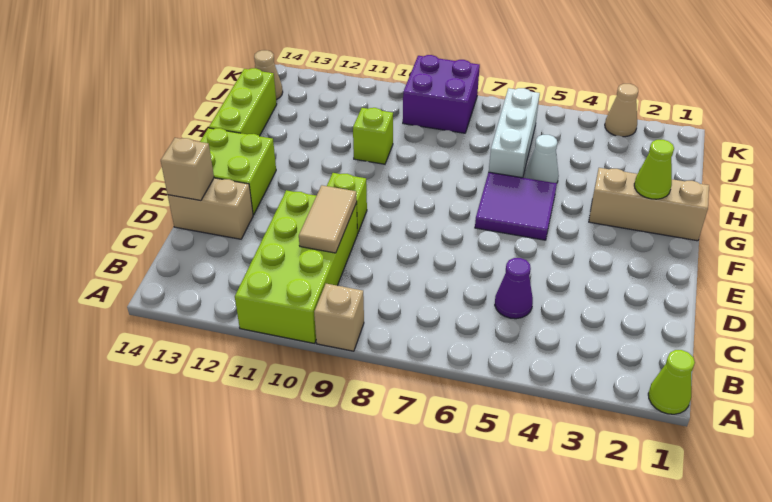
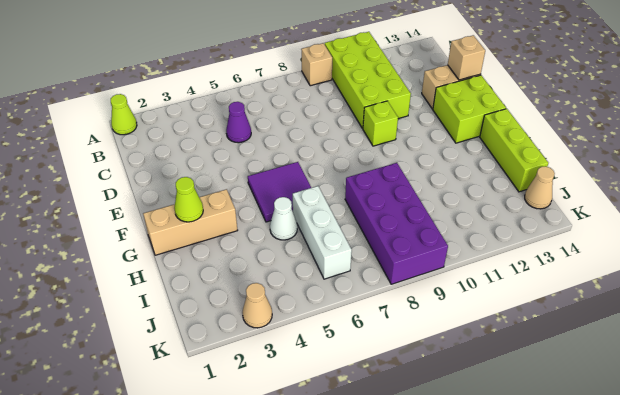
tan tile C10:D10 level 2 -> none
lime brick H10 level 1 -> none
purple brick J8:K9 level 1 -> purple brick H8:K9 level 1

